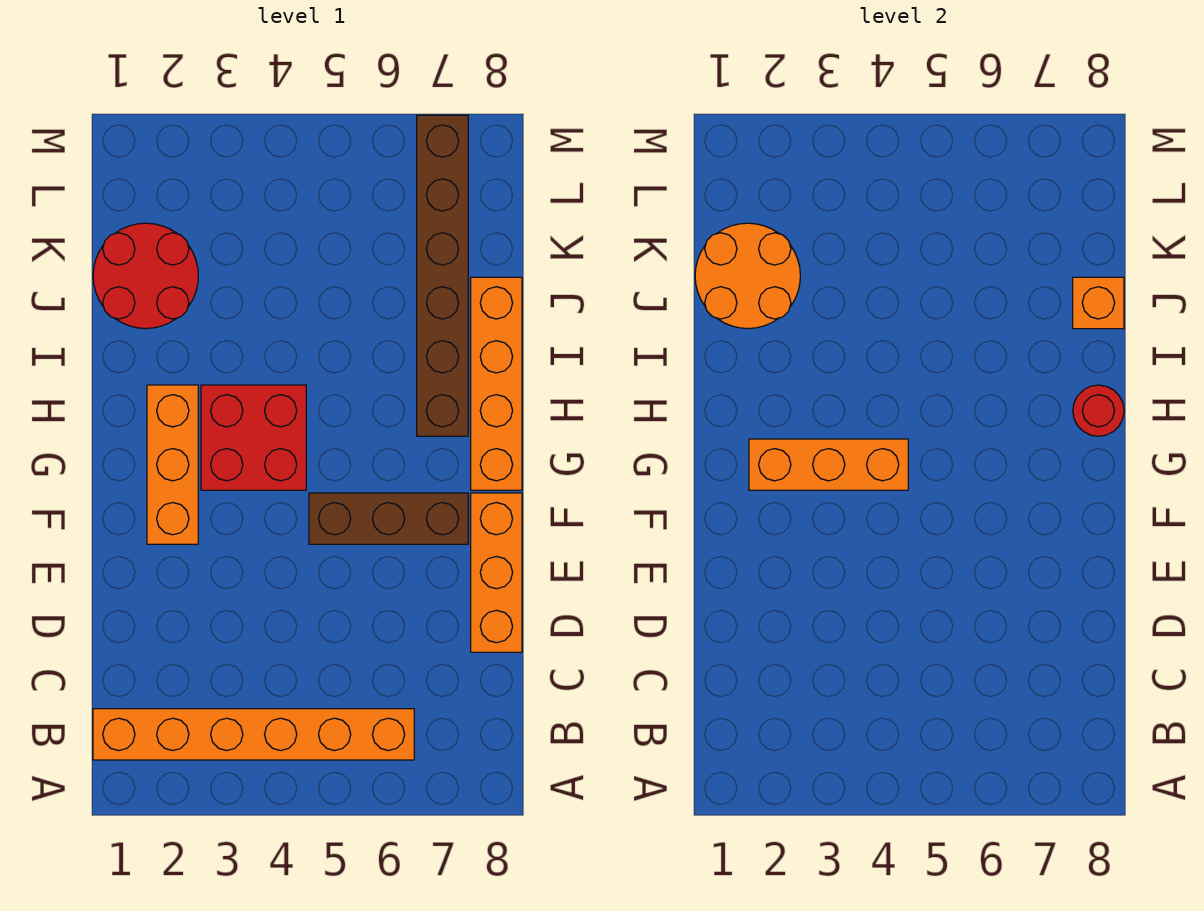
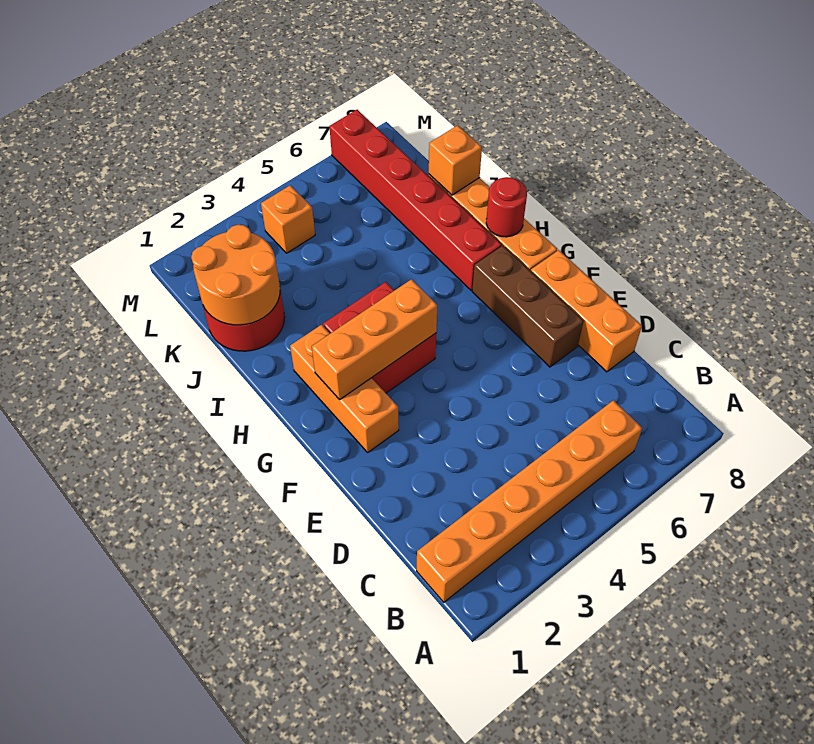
brown brick F5:F7 level 1 -> brown brick E7:G7 level 1
brown brick H7:M7 level 1 -> red brick H7:M7 level 1
none -> orange brick L4 level 1

